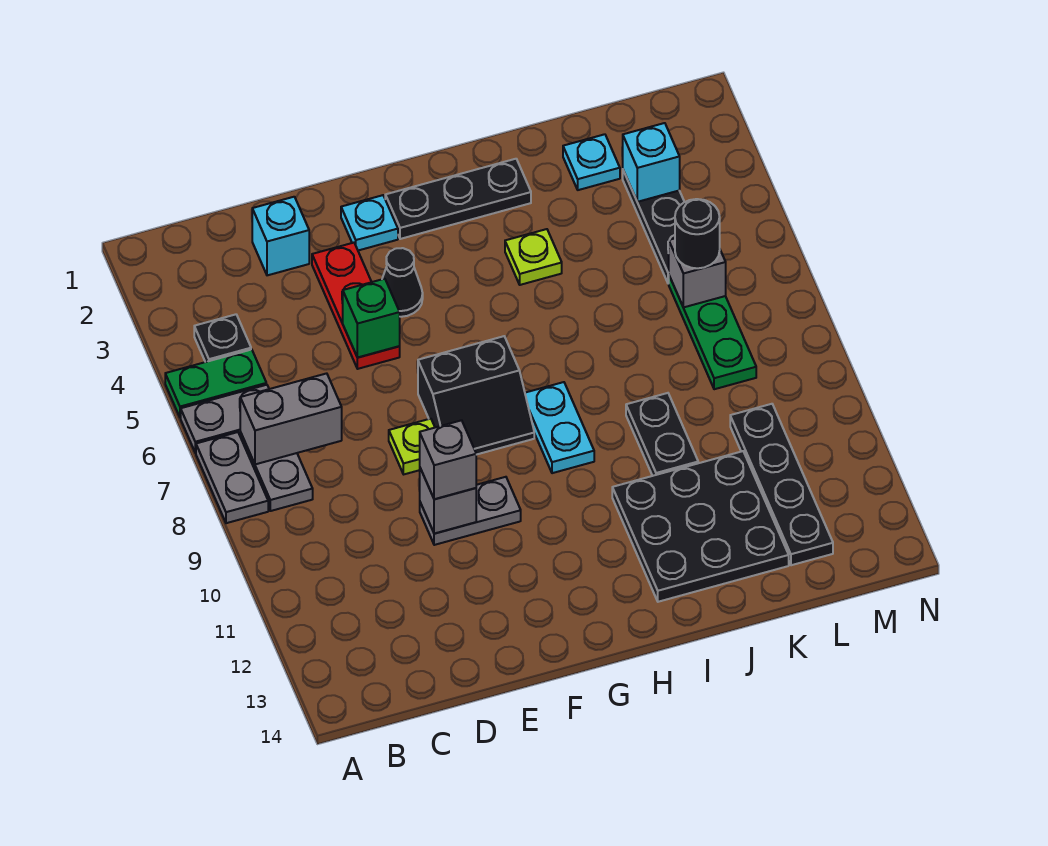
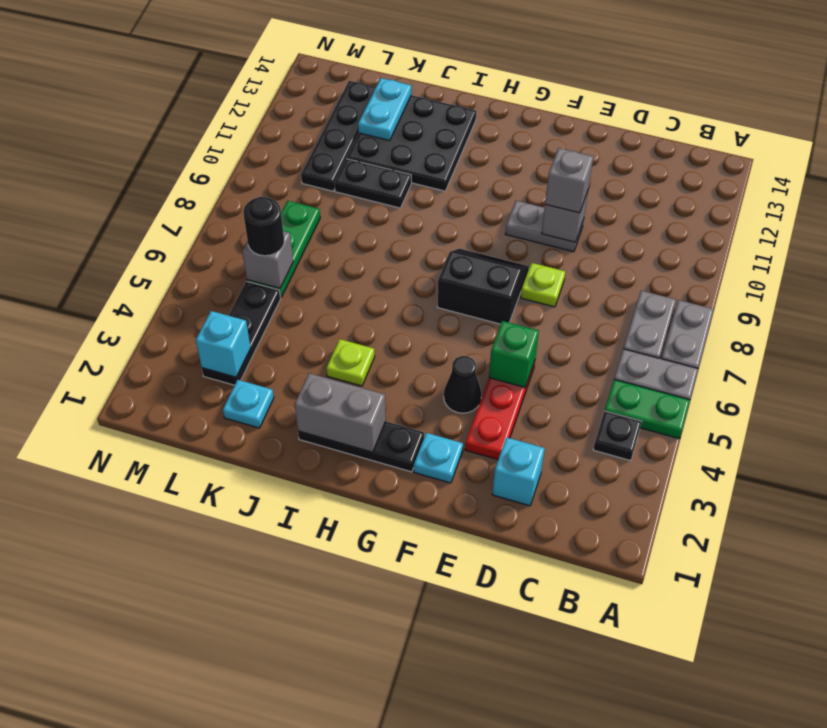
grey brick B7:C7 level 2 -> grey brick H2:I2 level 2
cyan plate H8:H9 level 1 -> cyan plate K12:K13 level 2
black plate J9:J10 level 1 -> black plate J10:K10 level 1

